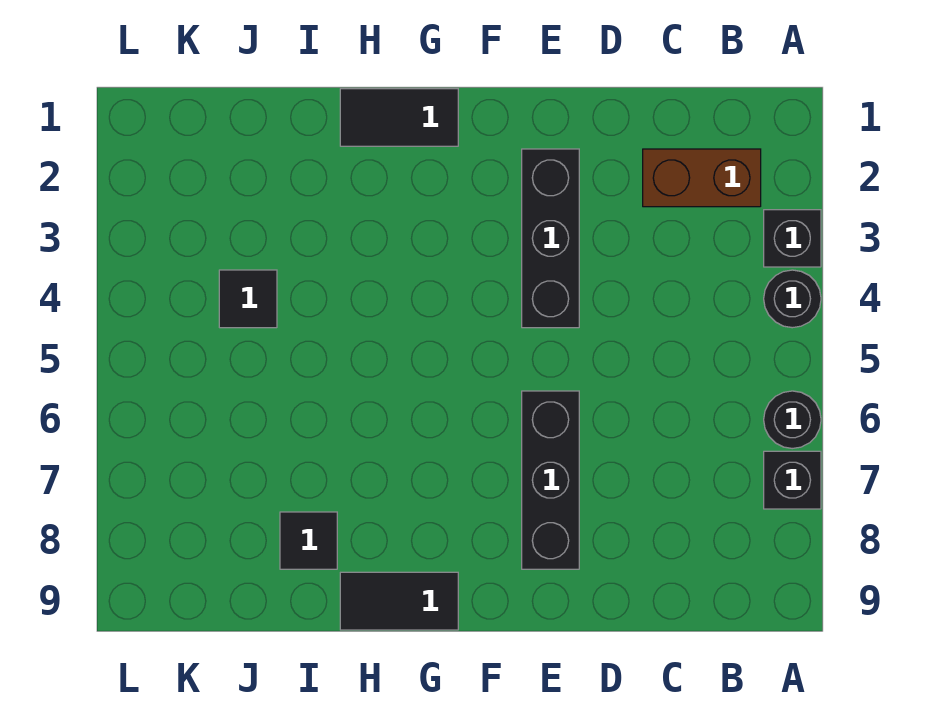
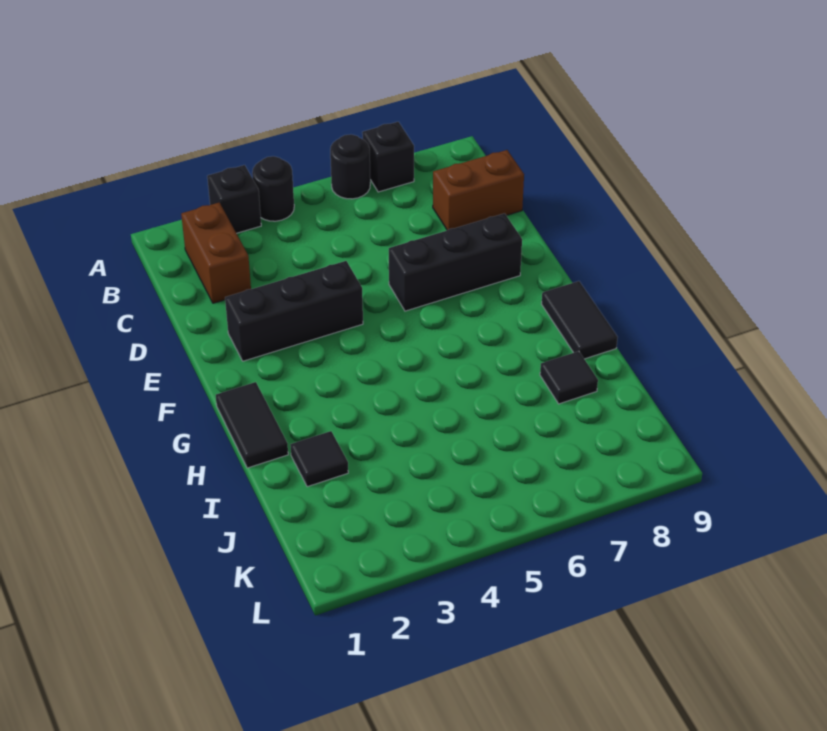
none -> brown brick C8:C9 level 1
black tile J4 level 1 -> black tile I2 level 1

